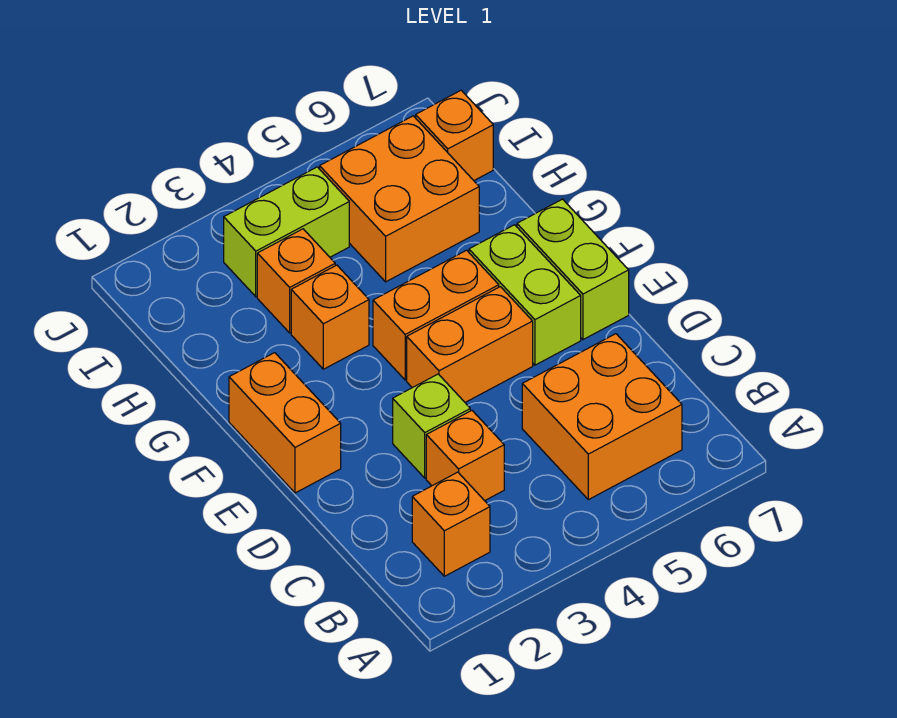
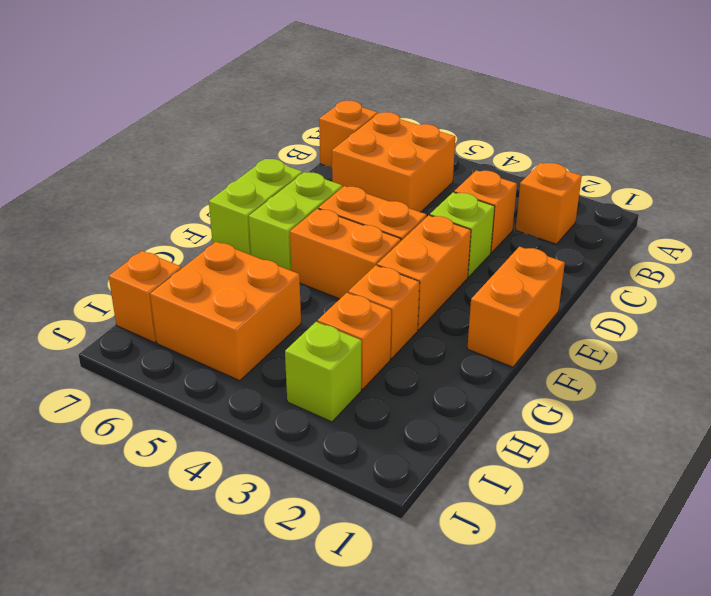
none -> orange brick B7 level 1
none -> orange brick E3:F3 level 1
lime brick I3:I4 level 1 -> lime brick I3 level 1

